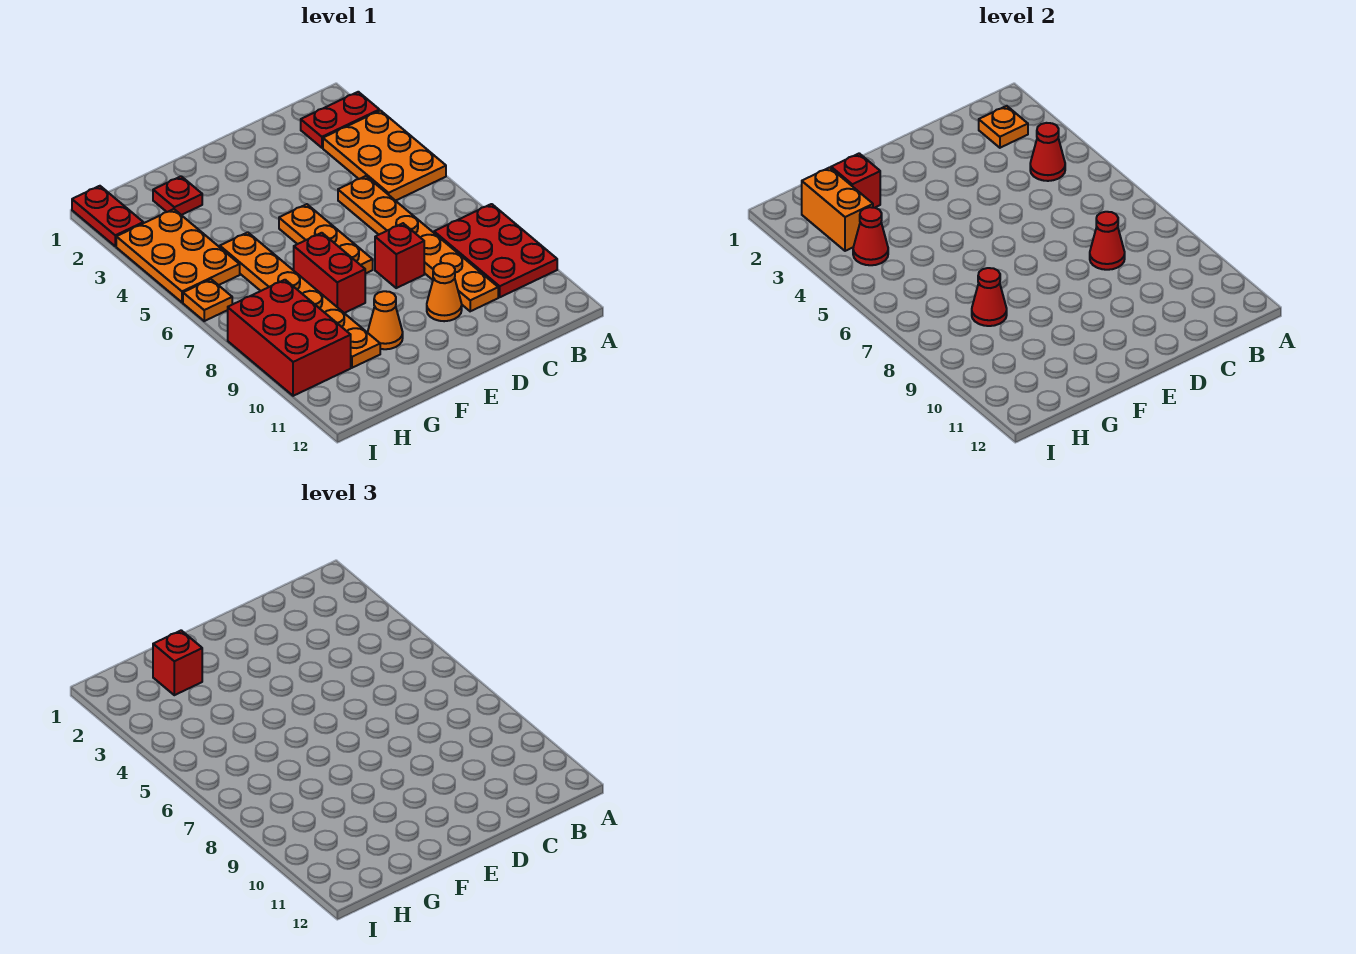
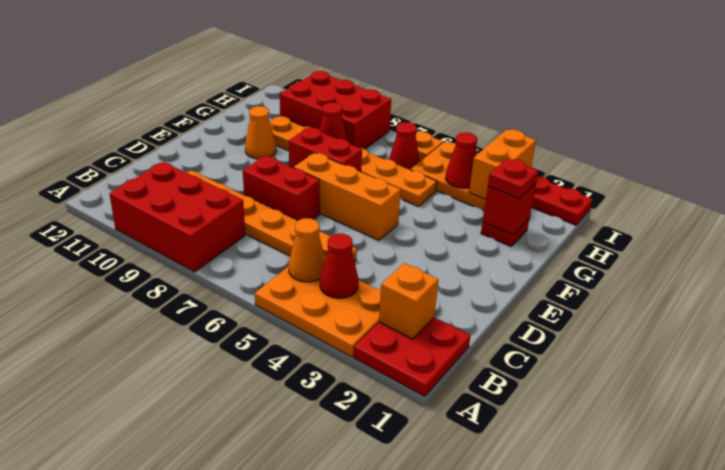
red plate A2:B2 level 1 -> red plate A1:B2 level 1
red plate A8:B10 level 1 -> red brick A8:B10 level 1
orange plate B2 level 2 -> orange brick B2 level 2
red cone C8 level 2 -> red cone H6 level 1
red brick D8 level 1 -> red brick D7:D8 level 1
orange cone D10 level 1 -> orange cone B5 level 2
orange plate E5:E7 level 1 -> orange brick E5:E7 level 1
red brick G2 level 3 -> red plate G2 level 3
orange brick H2:H3 level 2 -> orange brick H3:I3 level 2

